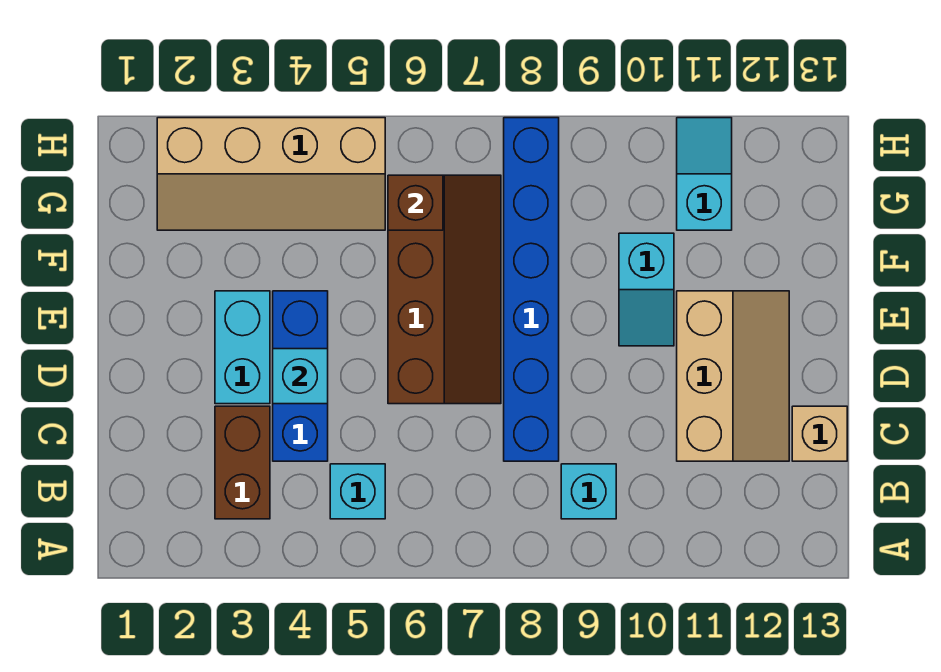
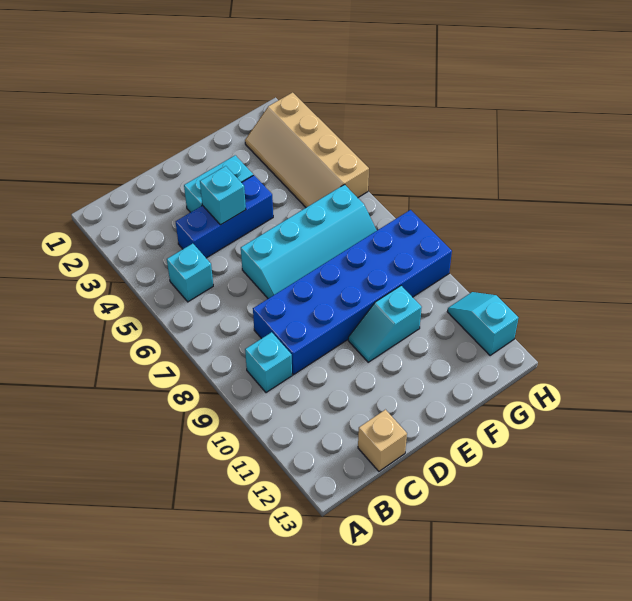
brown brick B3:C3 level 1 -> none
blue brick C8:H8 level 1 -> blue brick C8:H9 level 1
tan slope C11:E12 level 1 top 11 -> none
brown slope D6:G7 level 1 top 6 -> cyan slope D6:G7 level 1 top 6
brown brick G6 level 2 -> none
cyan slope G11:H11 level 1 top G -> cyan slope H11:H12 level 1 top 12

